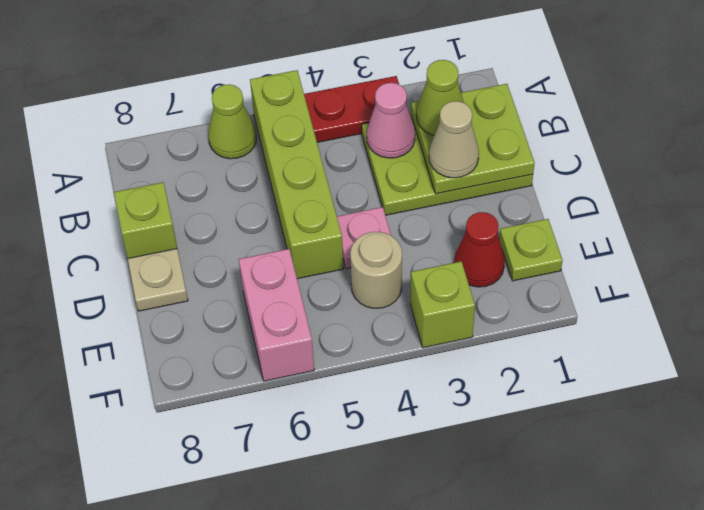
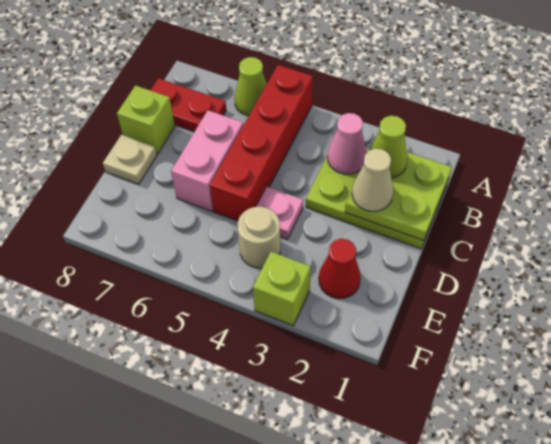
red plate A3:A4 level 1 -> red plate B7:B8 level 1
lime brick A5:D5 level 1 -> red brick A5:D5 level 1
lime plate E1 level 1 -> none
pink brick E6:F6 level 1 -> pink brick C6:D6 level 1

